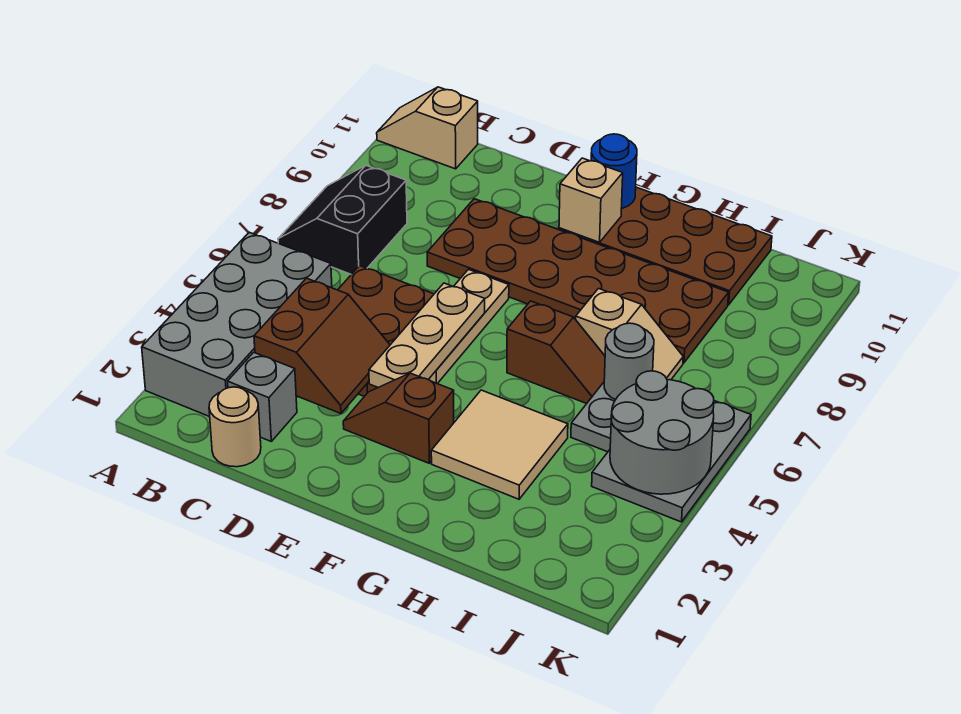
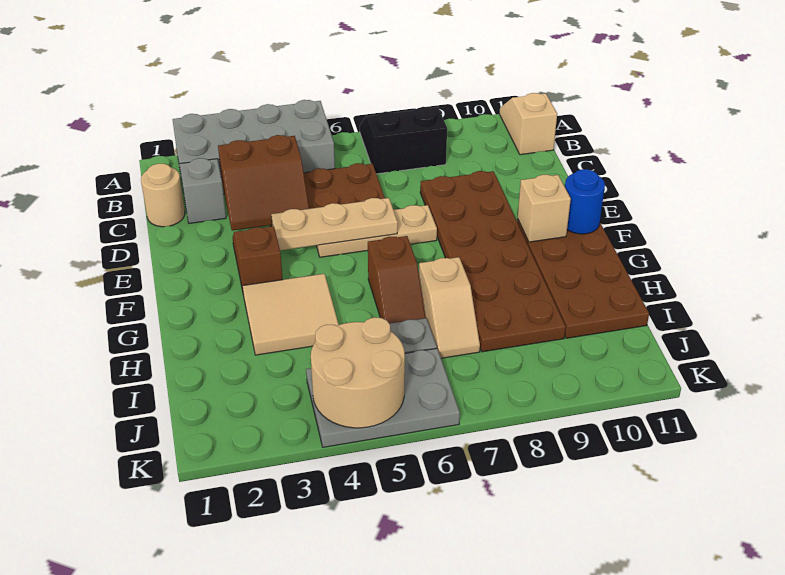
grey round brick I6 level 2 -> none
grey round brick J4:K5 level 2 -> tan round brick J4:K5 level 2

